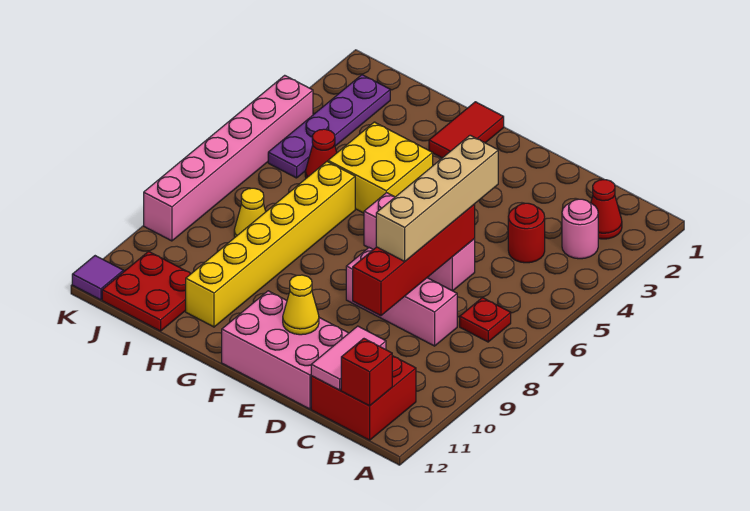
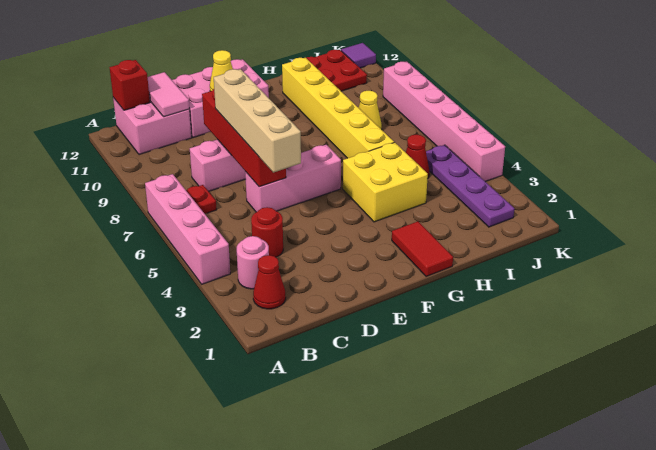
none -> pink brick A4:A7 level 1
red brick B11:C12 level 1 -> pink brick B11:C12 level 1

